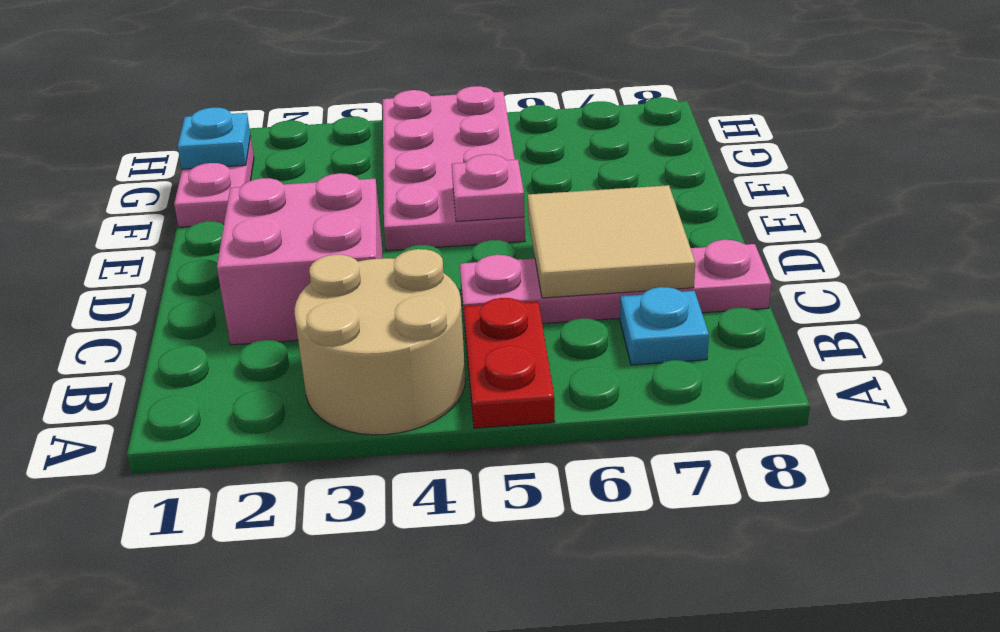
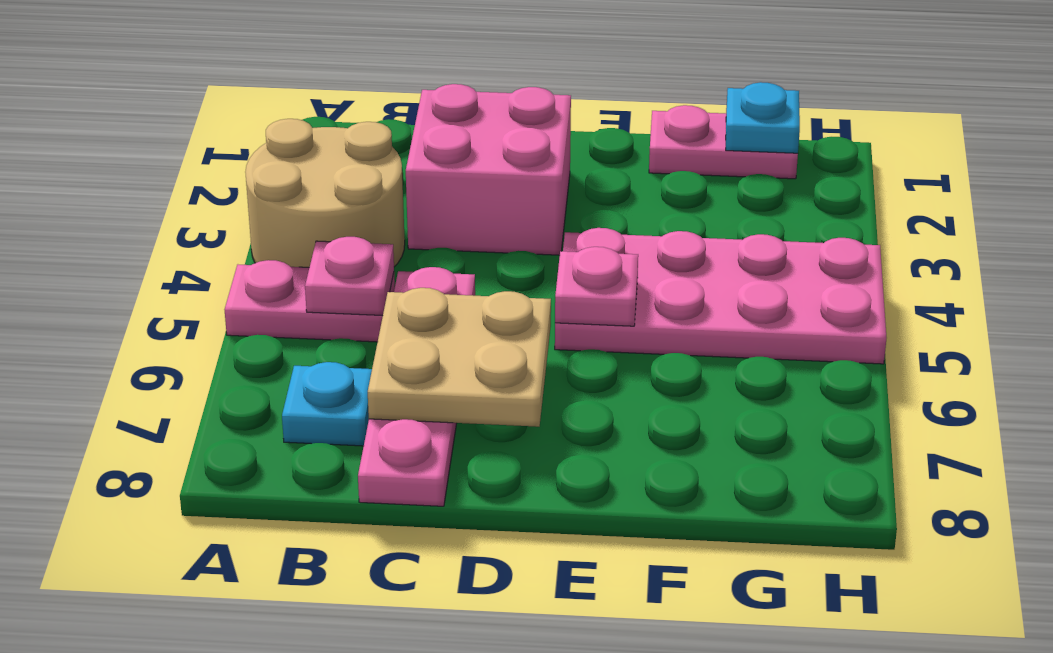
red plate A5:B5 level 1 -> pink plate A5:B5 level 1
none -> pink plate B5 level 2
tan tile C6:D7 level 2 -> tan plate C6:D7 level 2

